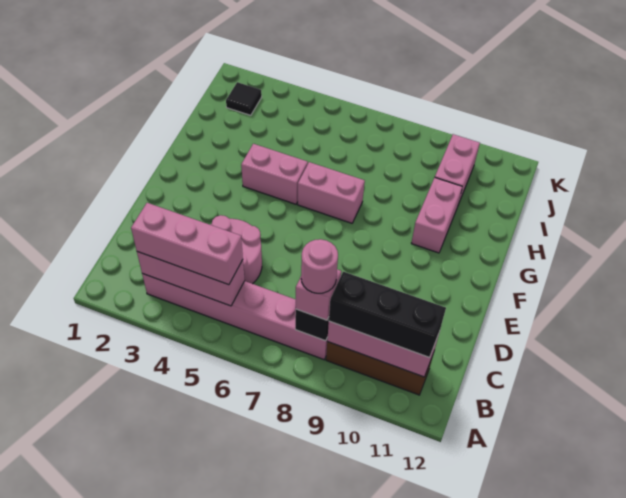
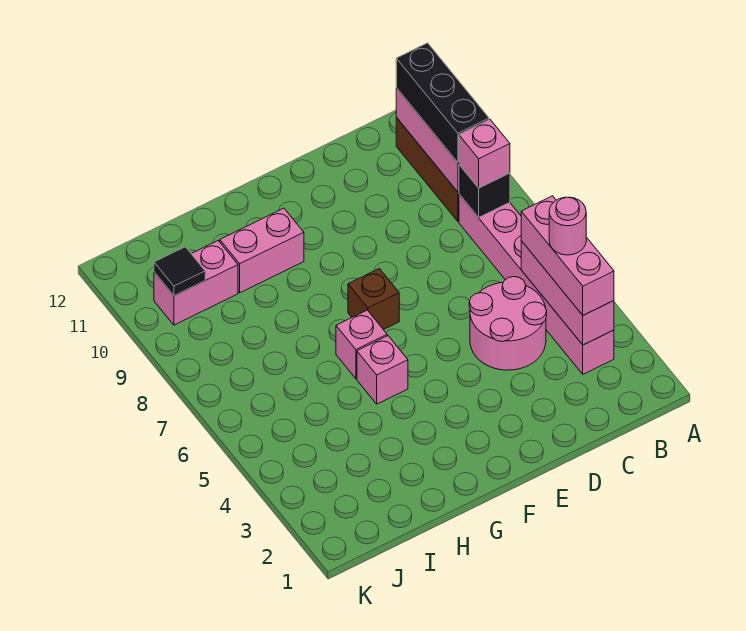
pink round brick B8 level 4 -> pink round brick B4 level 4
none -> brown brick F7 level 1
pink brick G4:G5 level 1 -> pink brick G5 level 1
pink brick G6:G7 level 1 -> pink brick G6 level 1
black tile J2 level 1 -> black tile J10 level 2

